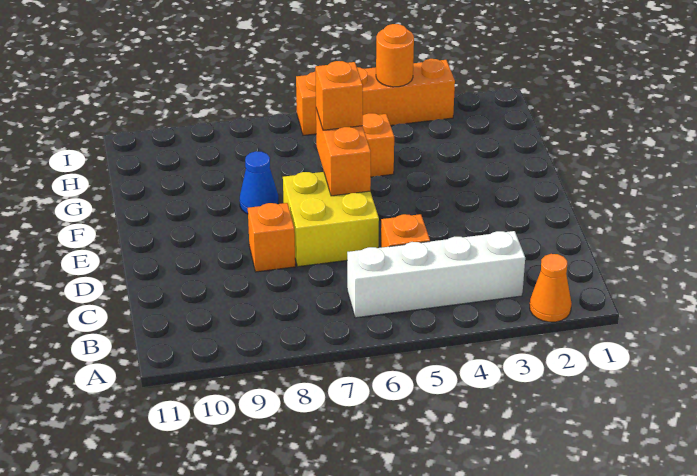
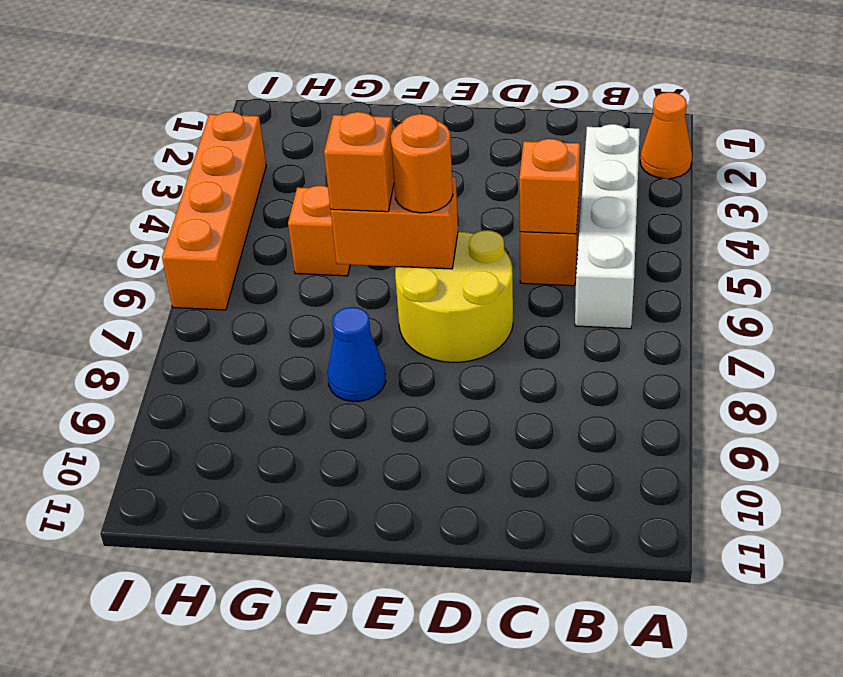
yellow brick D6:E7 level 1 -> yellow round brick D6:E7 level 1
orange brick D8 level 1 -> orange brick C5 level 2
orange round brick I4 level 2 -> orange round brick E6 level 3

